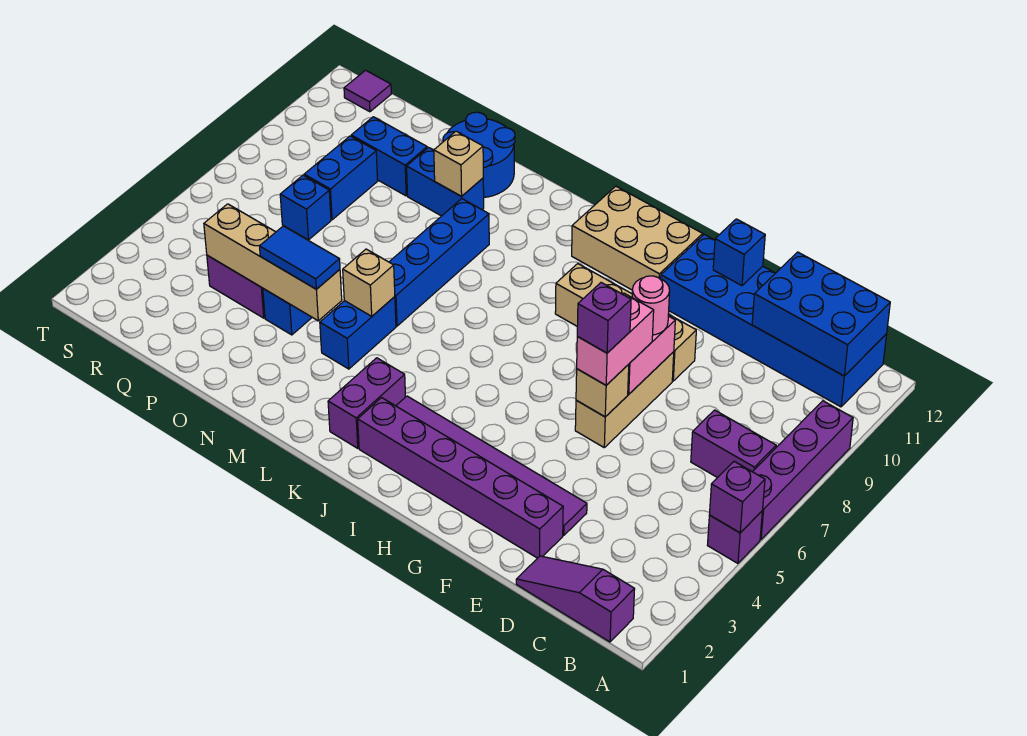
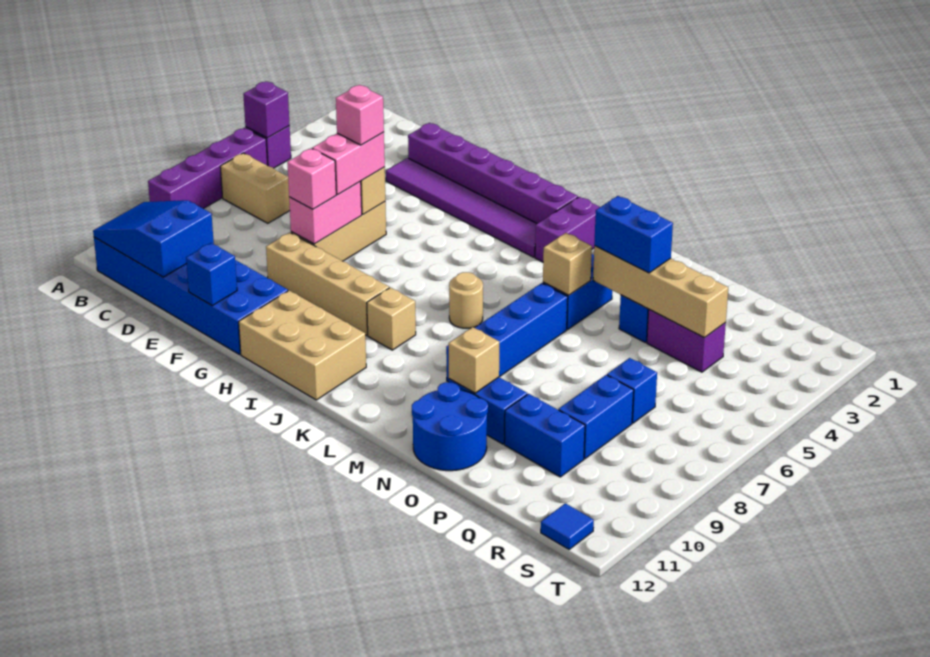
purple slope B1:D1 level 1 top B -> none
purple brick B7:C7 level 1 -> tan brick B7:C7 level 1
blue brick B11:D12 level 2 -> blue slope B11:D12 level 2 top D
purple brick F6 level 4 -> pink brick F6 level 4
pink round brick F8 level 3 -> pink brick F8 level 3
none -> tan brick J9 level 1
none -> tan round brick K7 level 1
blue tile N4:O4 level 3 -> blue brick N4:O4 level 3
purple tile S12 level 1 -> blue tile S12 level 1

